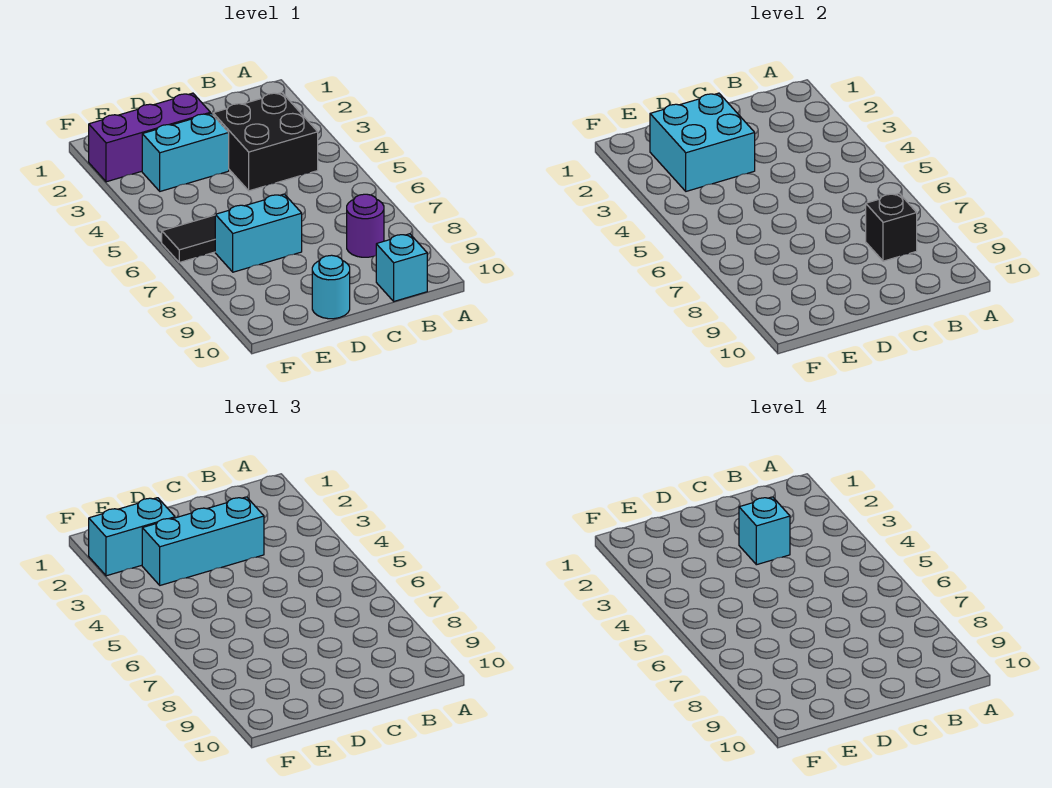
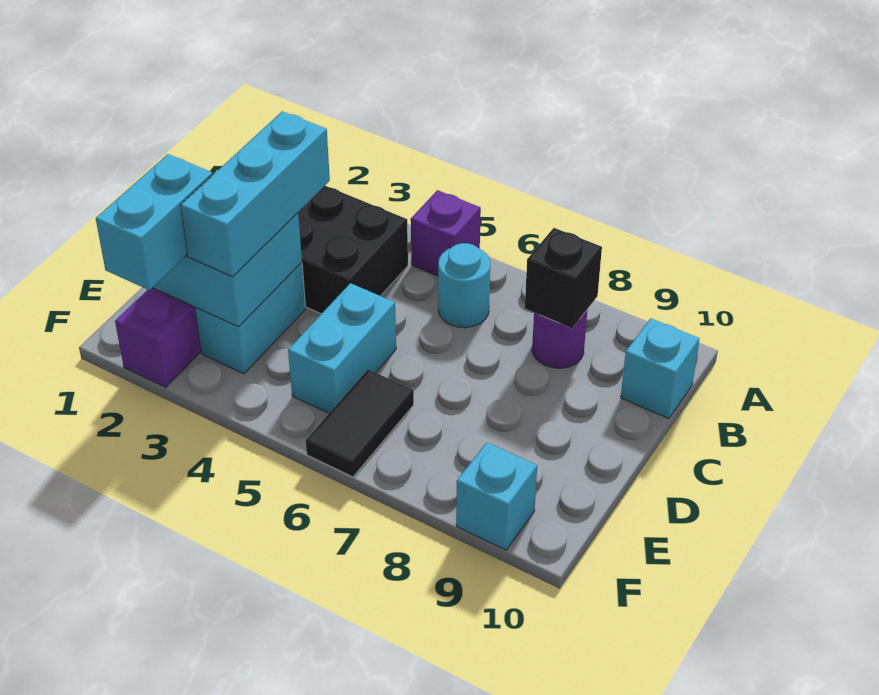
none -> purple brick A5 level 1
cyan brick C3 level 4 -> cyan brick F9 level 1
cyan brick D7:E7 level 1 -> cyan brick D5:E5 level 1
cyan round brick D10 level 1 -> cyan round brick B6 level 1

